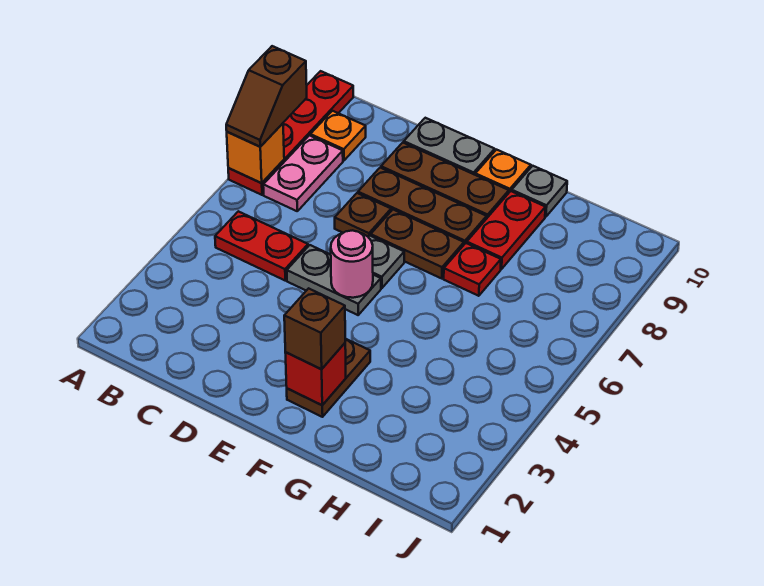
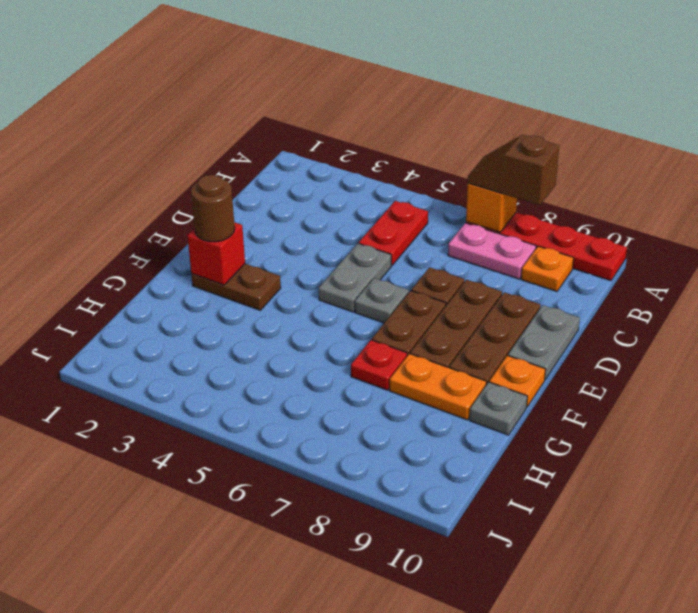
pink round brick E5 level 2 -> none
brown brick F2 level 3 -> brown round brick F2 level 3
red plate G8:G9 level 1 -> orange plate G8:G9 level 1

